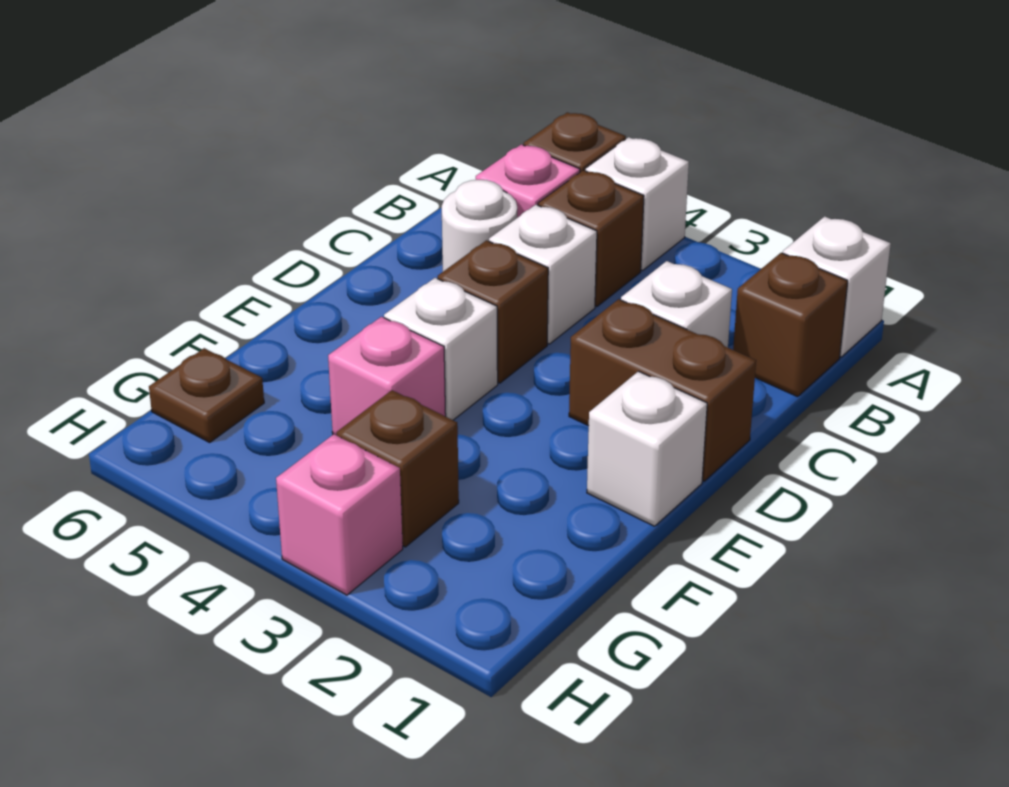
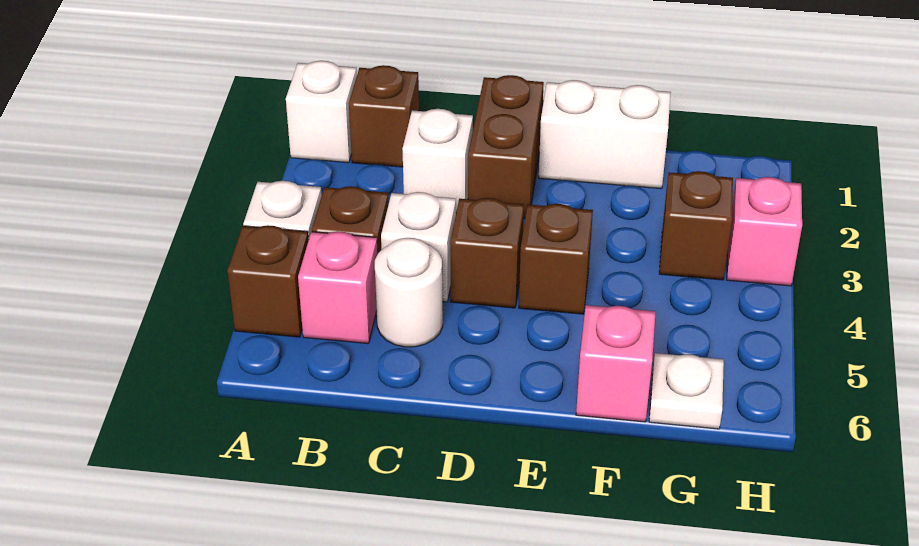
white brick E1 level 1 -> white brick E1:F1 level 1
white brick E4 level 1 -> brown brick E4 level 1
pink brick F4 level 1 -> pink brick F6 level 1
brown plate G6 level 1 -> white plate G6 level 1

